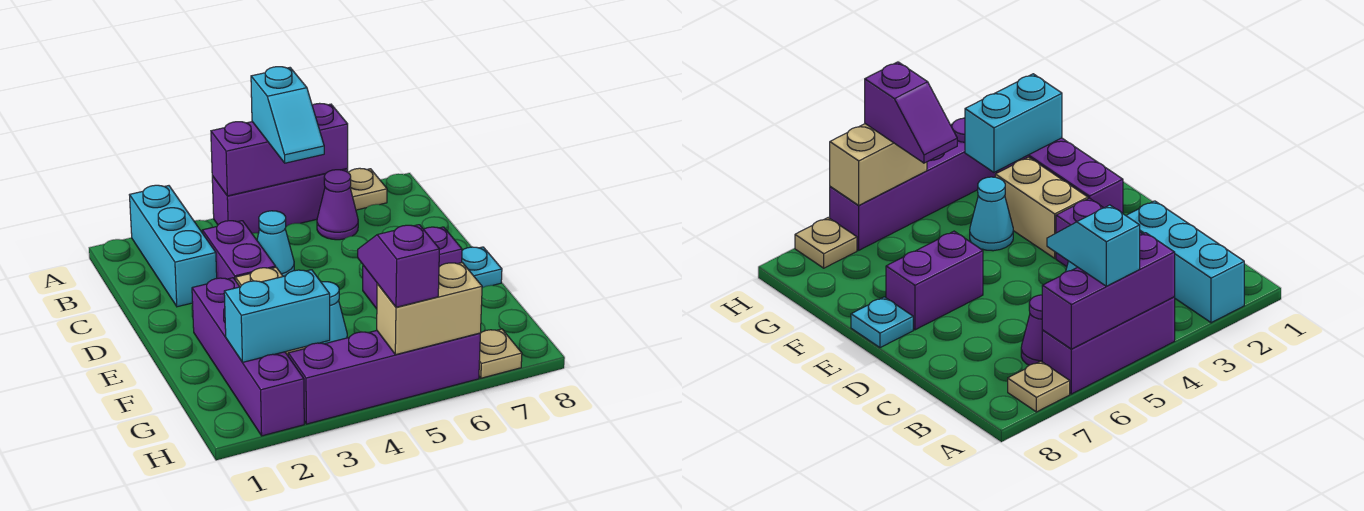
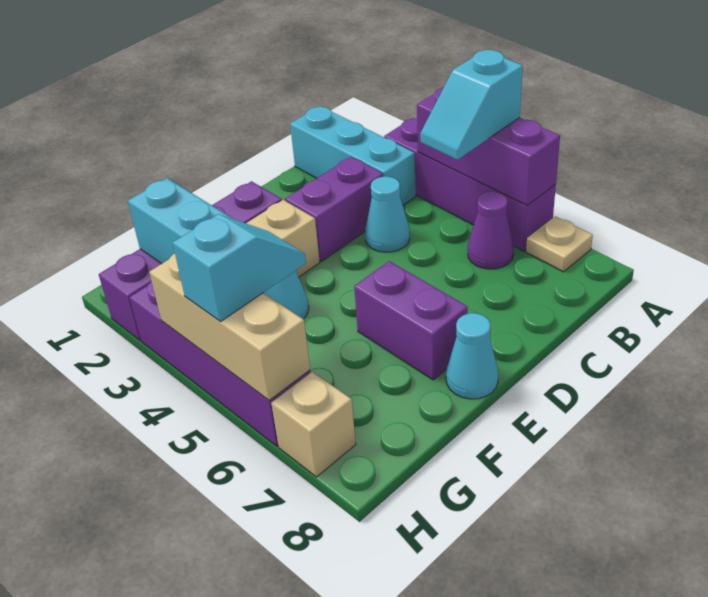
cyan brick A2:C2 level 1 -> cyan brick B1:B3 level 1
purple brick A4:A6 level 1 -> purple brick A3:A6 level 1
cyan plate E8 level 1 -> cyan cone E8 level 1
purple slope G5:H5 level 3 top H -> cyan slope G5:H5 level 3 top H
tan brick H5:H6 level 2 -> tan brick H4:H6 level 2
tan plate H7 level 1 -> tan brick H7 level 1

